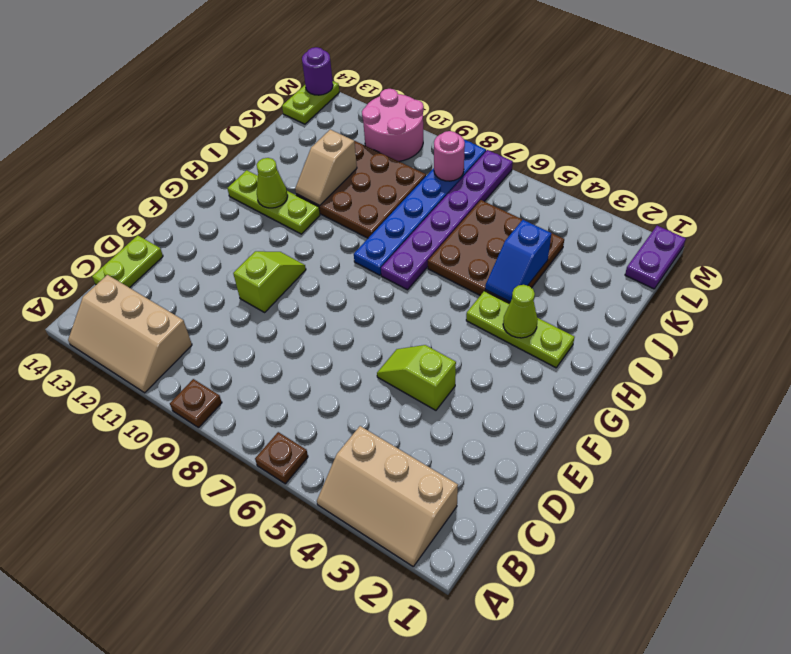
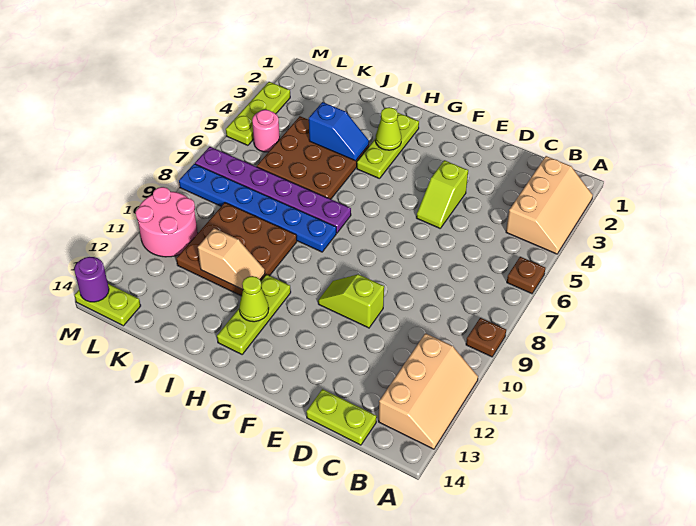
purple plate L1:M1 level 1 -> none
pink round brick L8 level 2 -> pink round brick L5 level 1
none -> lime plate M3:M5 level 1

